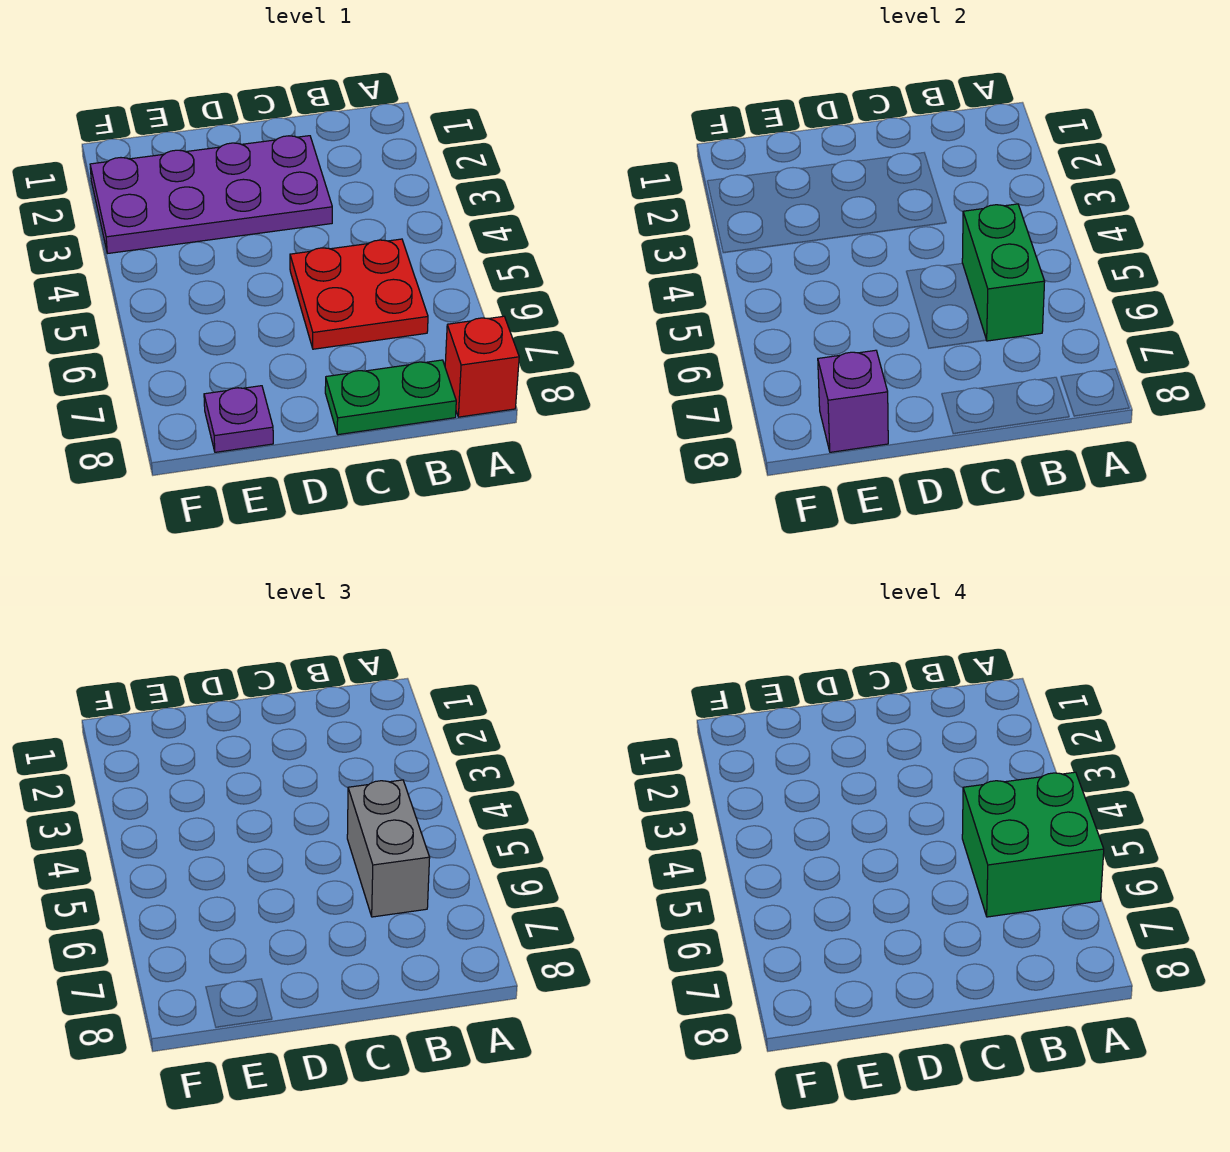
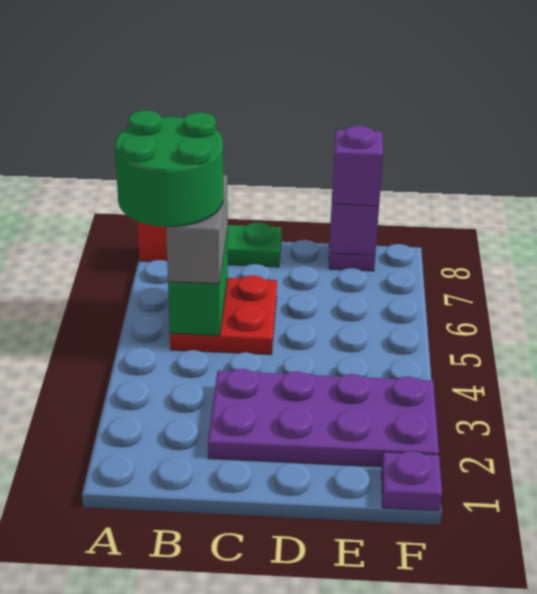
green brick A5:B6 level 4 -> green round brick A5:B6 level 4
none -> purple brick E8 level 3
none -> purple plate F1 level 1

